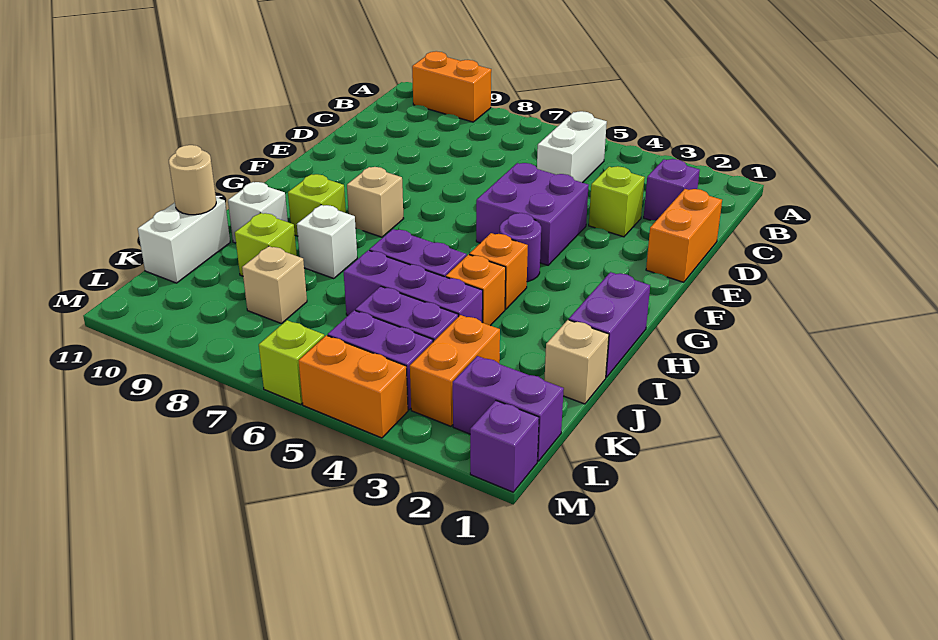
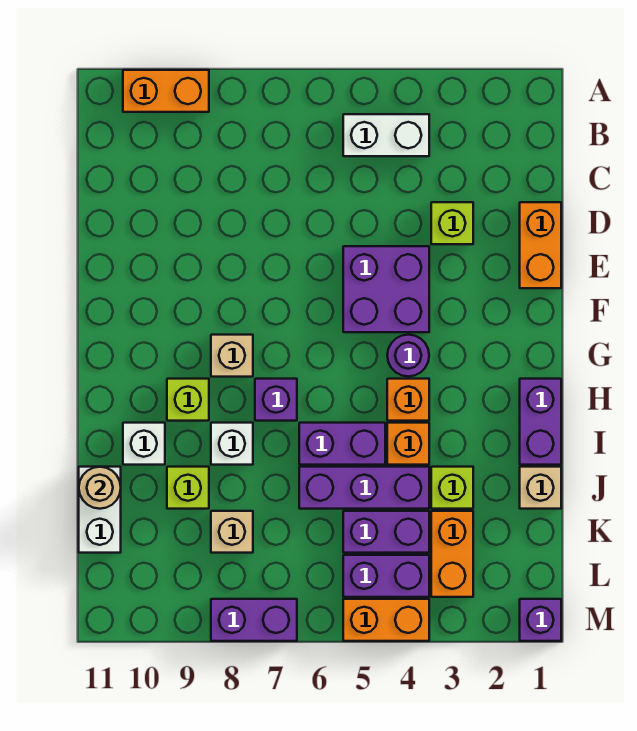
white brick B5:C5 level 1 -> white brick B4:B5 level 1
purple brick C2 level 1 -> purple brick H7 level 1
purple brick L1:L2 level 1 -> purple brick M7:M8 level 1
lime brick M6 level 1 -> lime brick J3 level 1

